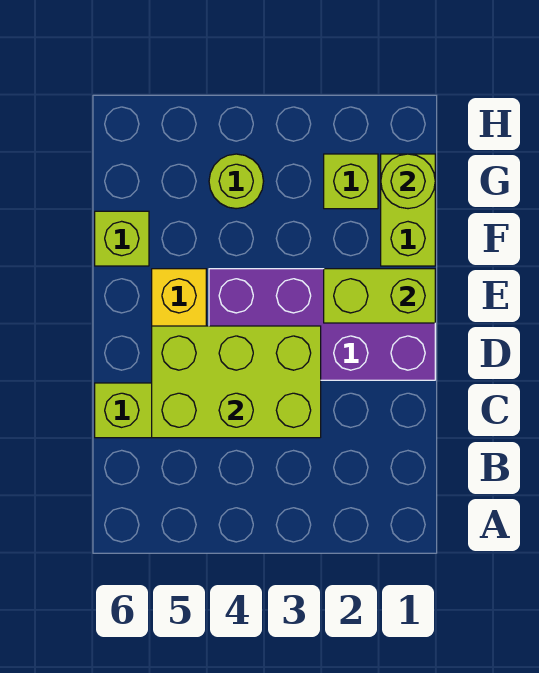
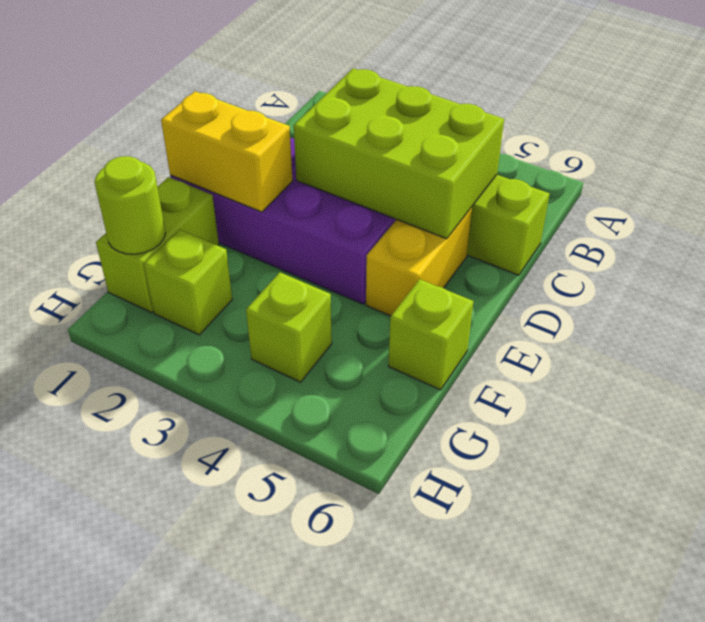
lime brick E1:E2 level 2 -> yellow brick E1:E2 level 2
lime round brick G4 level 1 -> lime brick G4 level 1

